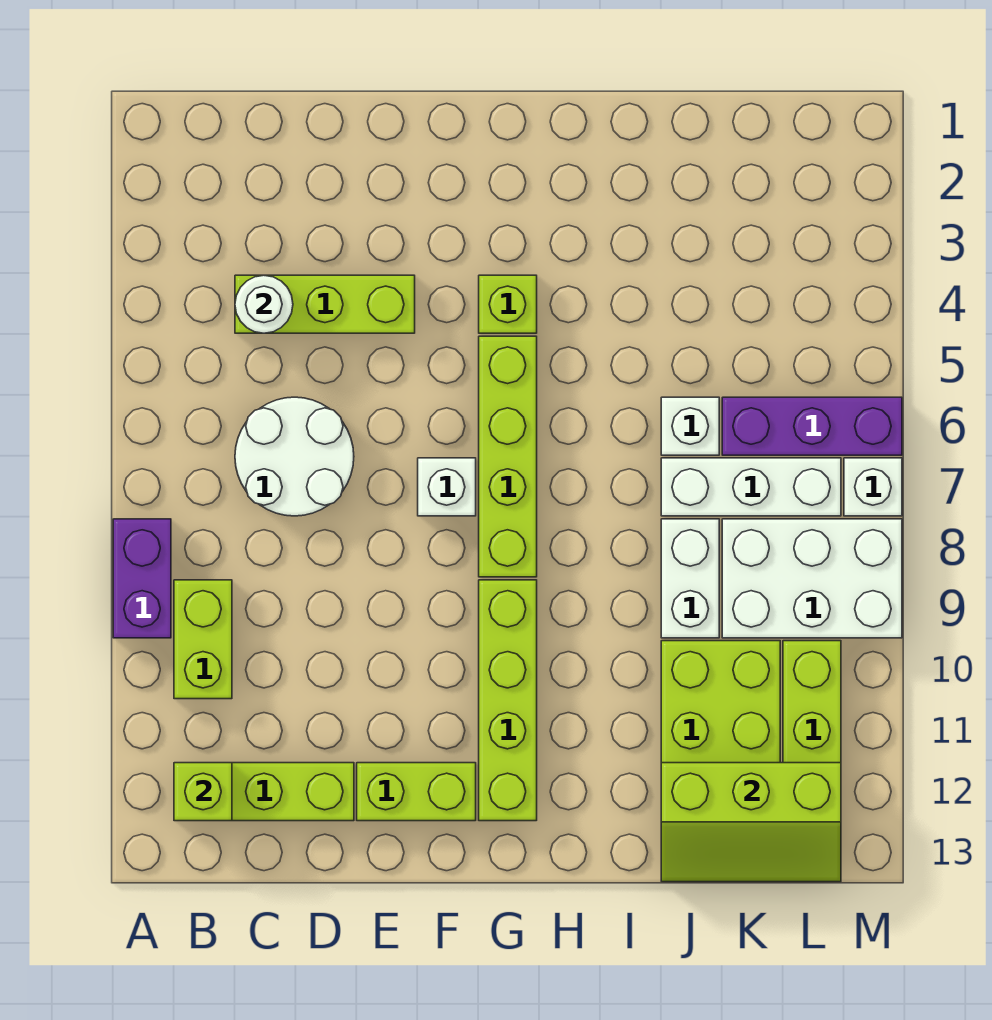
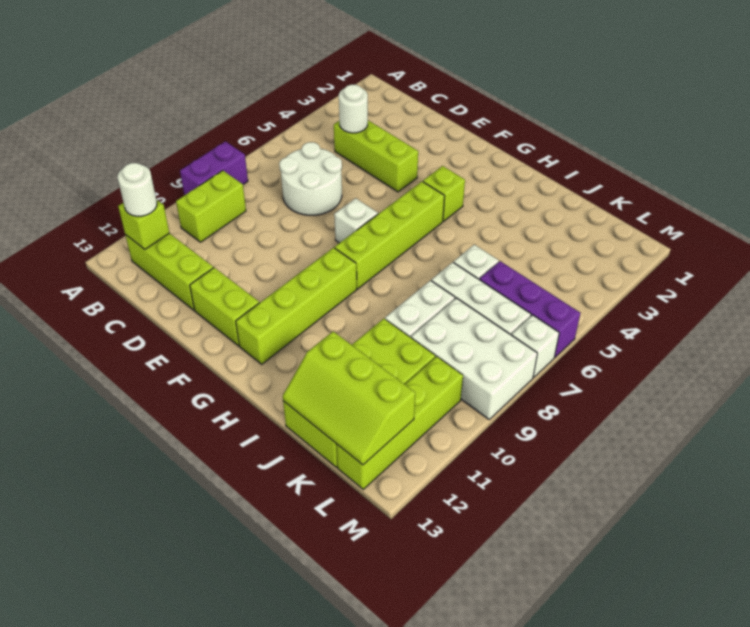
none -> white round brick B12 level 3

